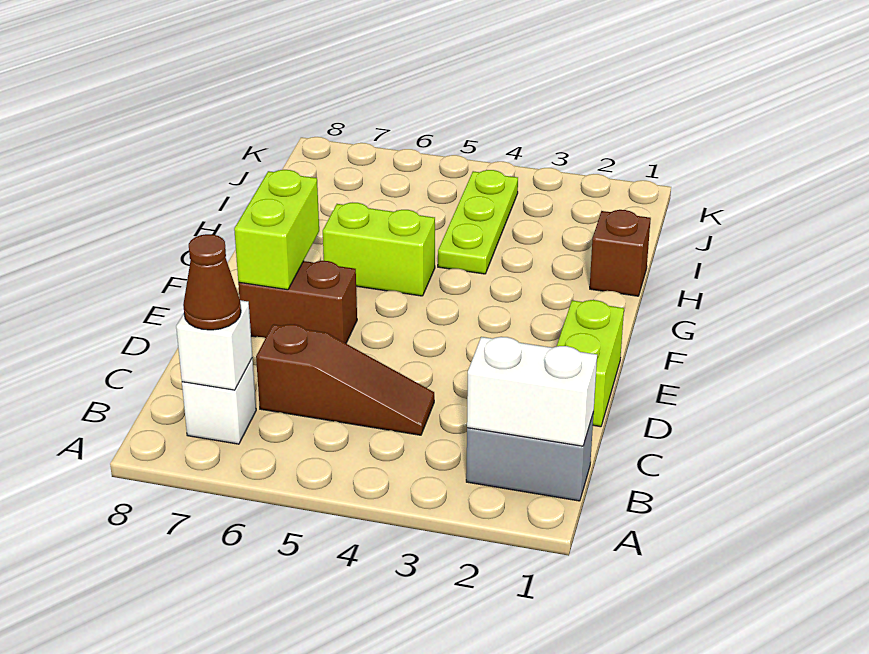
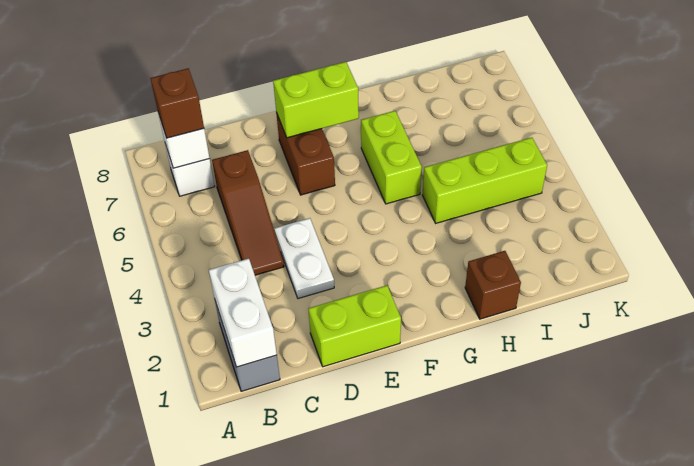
brown cone B7 level 3 -> brown brick B7 level 3
none -> white plate D3:D4 level 1
lime plate H4:J4 level 1 -> lime brick H4:J4 level 1

